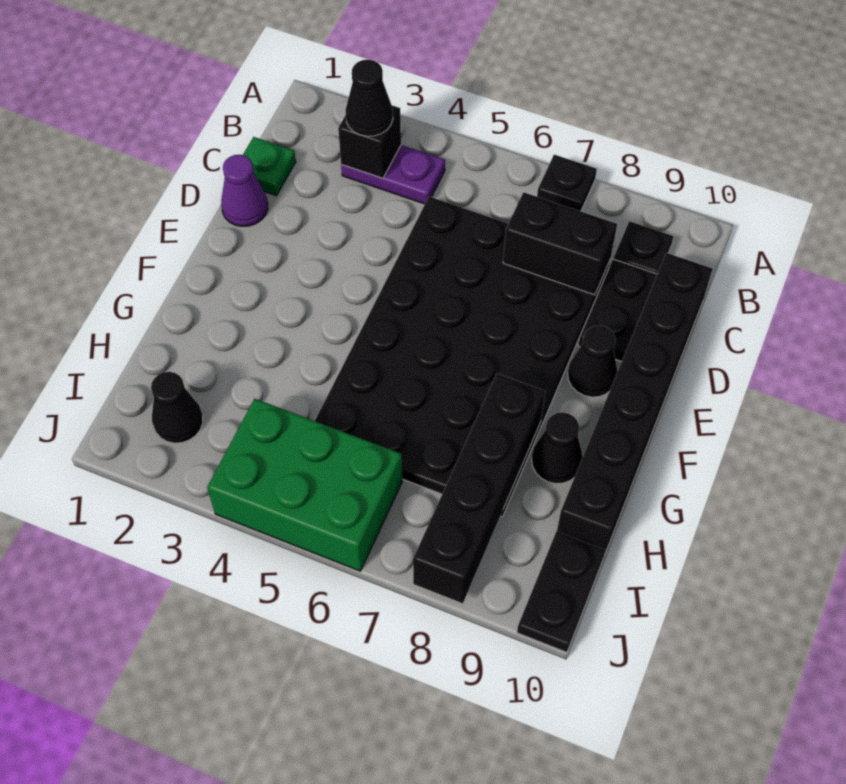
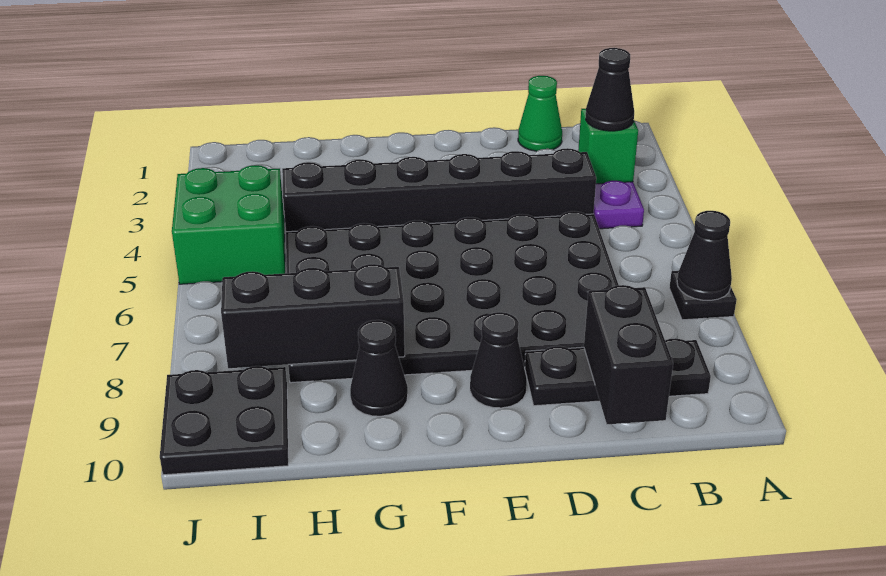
black brick B3 level 2 -> green brick B3 level 2
green plate C1 level 1 -> green cone C1 level 1
black brick C7:C8 level 2 -> black brick C9:C10 level 2
black brick C10:H10 level 1 -> black brick C4:H4 level 1
purple cone D1 level 1 -> none
black brick G8:J8 level 2 -> black brick G8:I8 level 2
black cone I2 level 1 -> black cone A7 level 2
green brick I4:J6 level 1 -> green brick I4:J5 level 1
black plate I10:J10 level 1 -> black plate I9:J10 level 1

